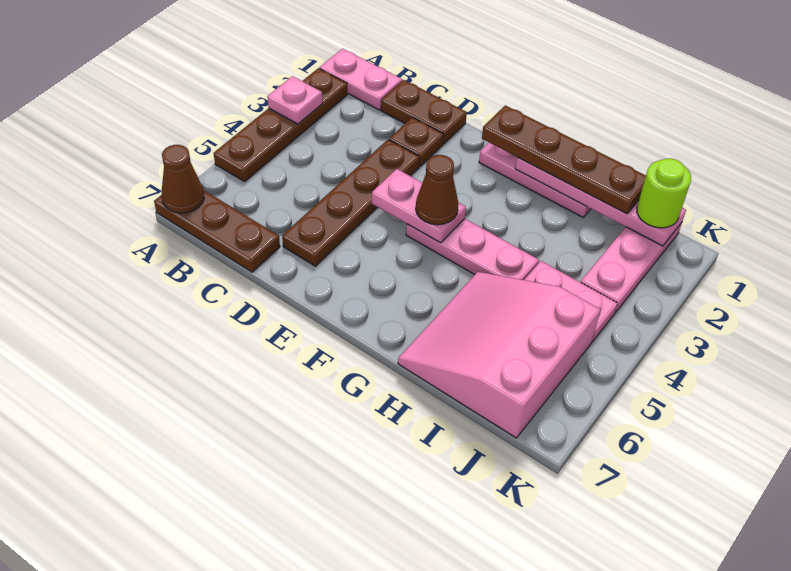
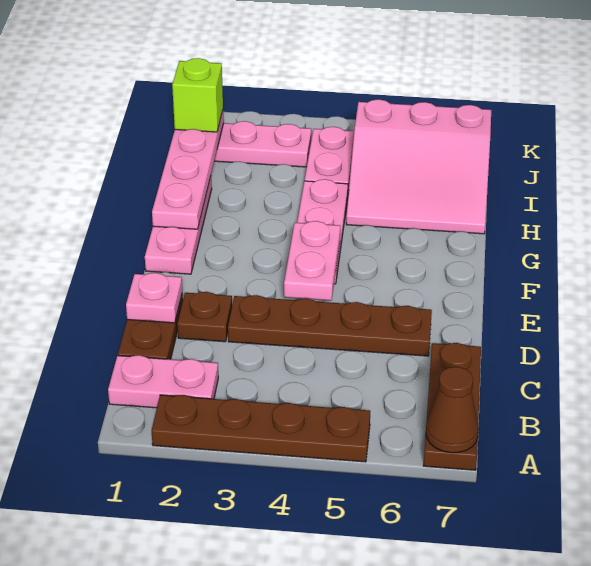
pink plate A1:B1 level 1 -> pink plate B1:B2 level 1
pink plate A3 level 2 -> pink plate D1 level 2
brown plate F1:I1 level 3 -> none
brown cone F4 level 3 -> none
lime round brick J1 level 3 -> lime brick J1 level 3

